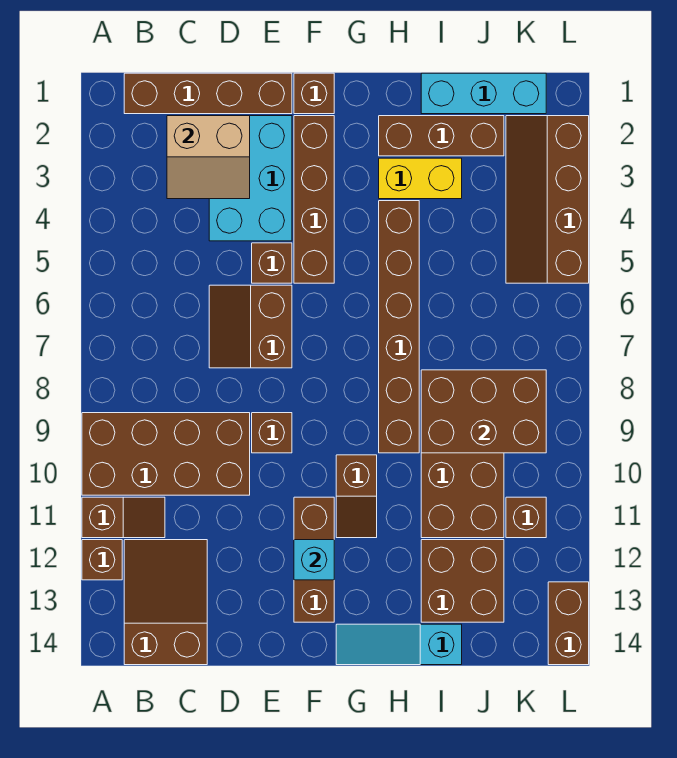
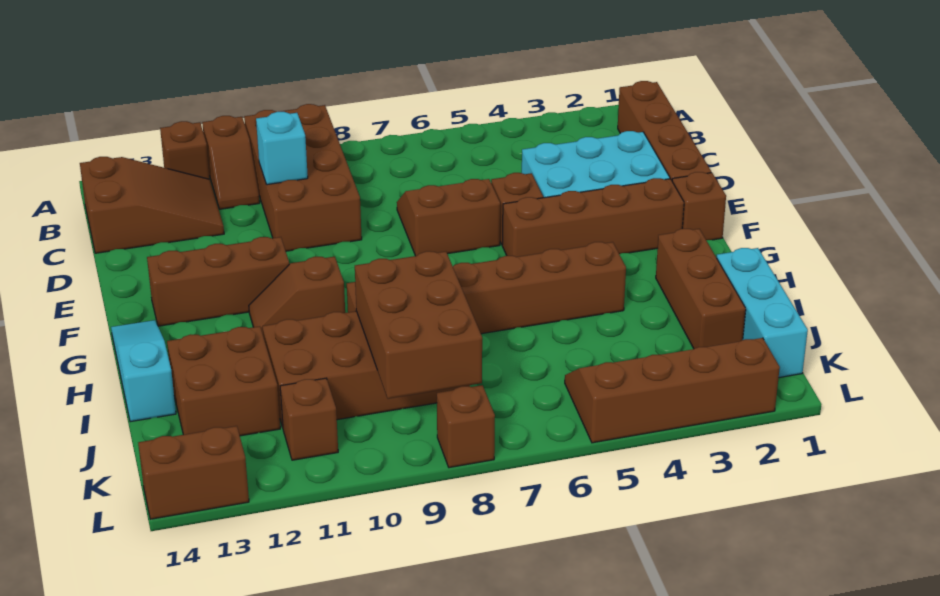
tan slope C2:D3 level 2 top 2 -> none
brown brick E9 level 1 -> brown brick L8 level 1
cyan brick F12 level 2 -> cyan brick C10 level 2
yellow brick H3:I3 level 1 -> none

